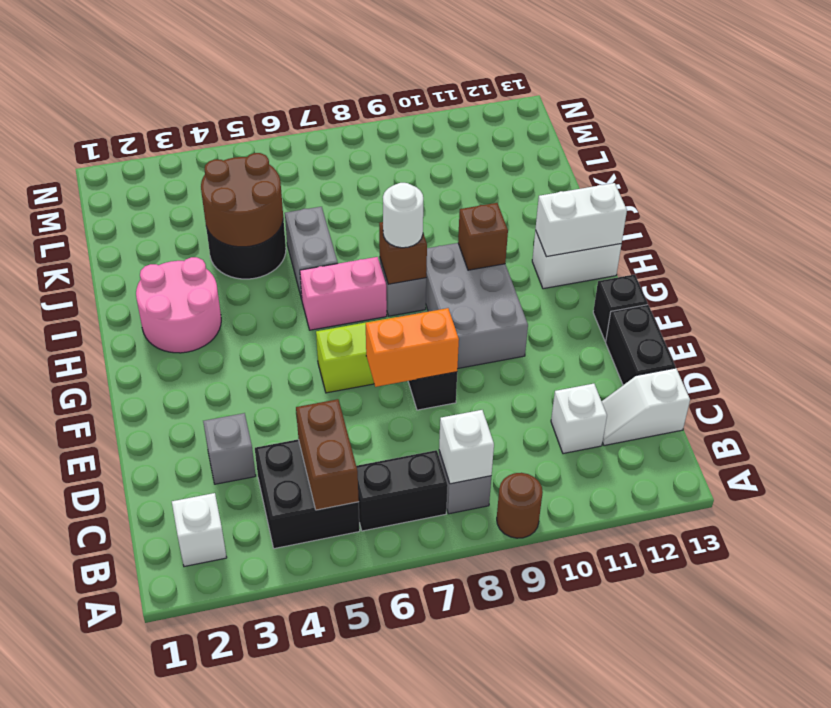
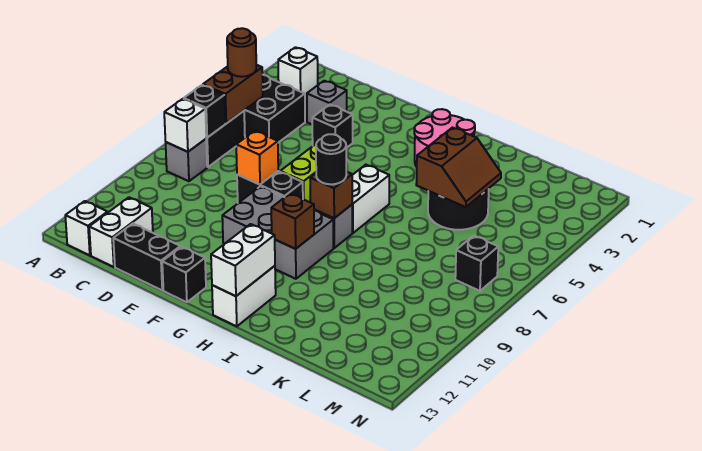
brown round brick A9 level 1 -> brown round brick B5 level 3
brown brick B5:C5 level 2 -> brown brick B5:B6 level 2
none -> black brick B7 level 2
white brick C11 level 1 -> white brick B13 level 1
white slope C12:C13 level 1 top 13 -> white brick C12:C13 level 1
none -> black brick E4 level 1
orange brick E7:E8 level 2 -> orange brick E8 level 2
pink brick H6:H7 level 1 -> white brick H6:H7 level 1
white round brick H8 level 3 -> black round brick H8 level 3
grey brick I6:J6 level 1 -> none
brown round brick J4:K5 level 2 -> brown slope J4:K5 level 2 top J
none -> black brick M7 level 1

